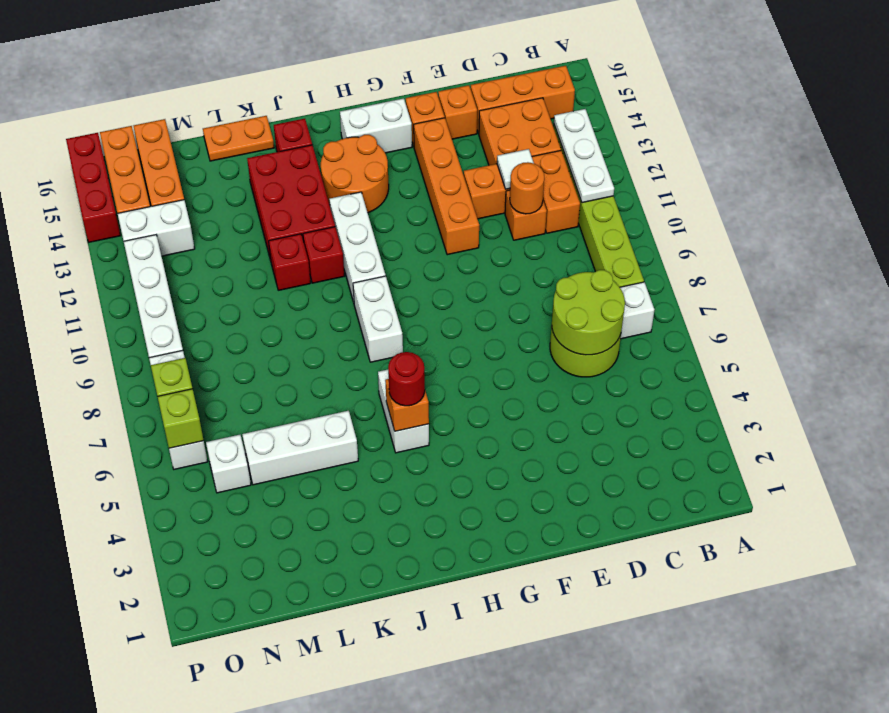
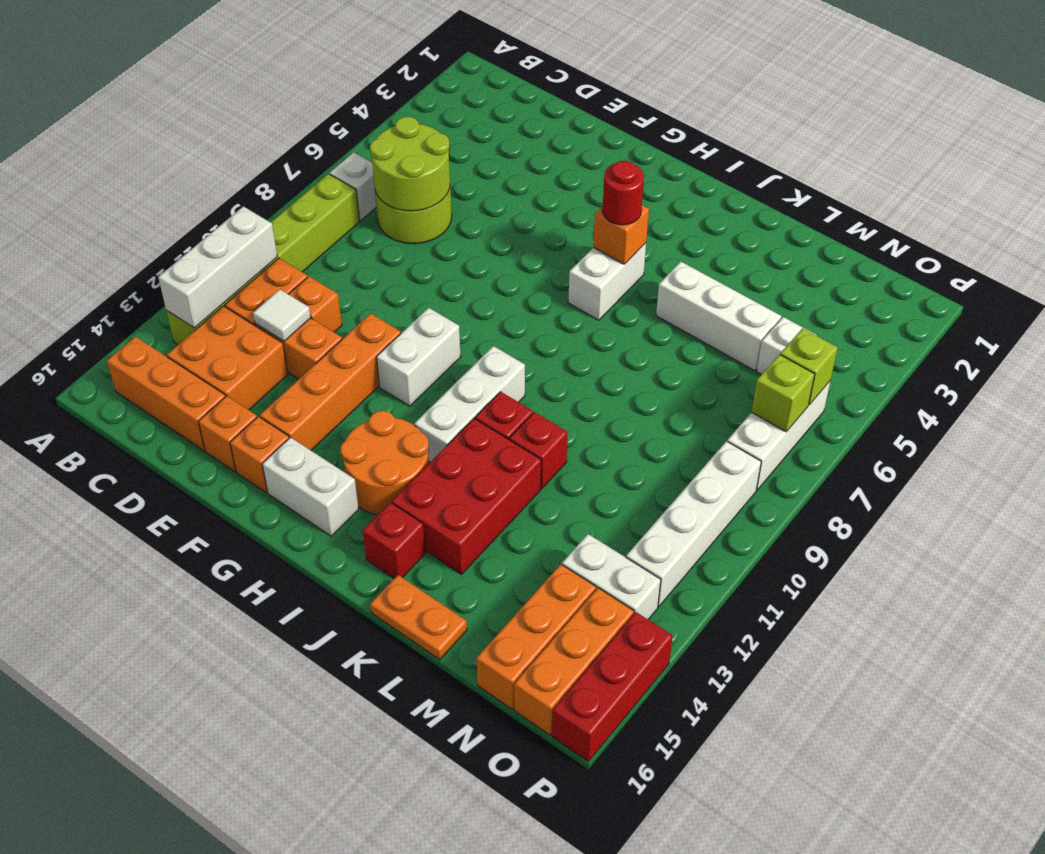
white plate B11:B13 level 2 -> white brick B11:B13 level 2
orange round brick D11 level 2 -> none
white brick I8:I9 level 1 -> white brick G10:G11 level 1

